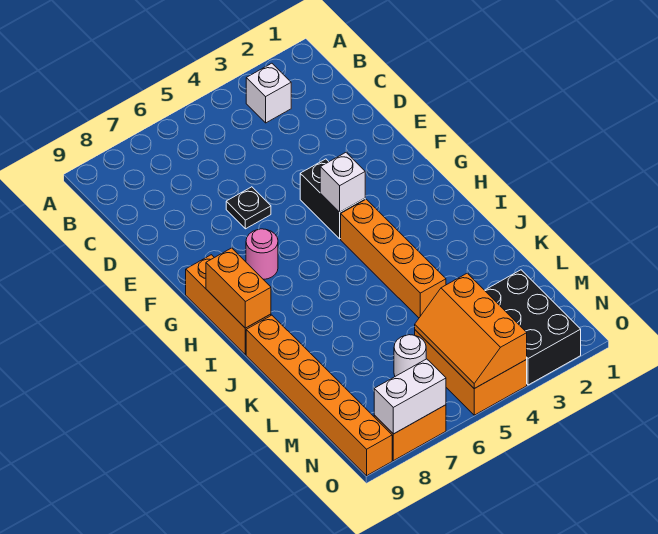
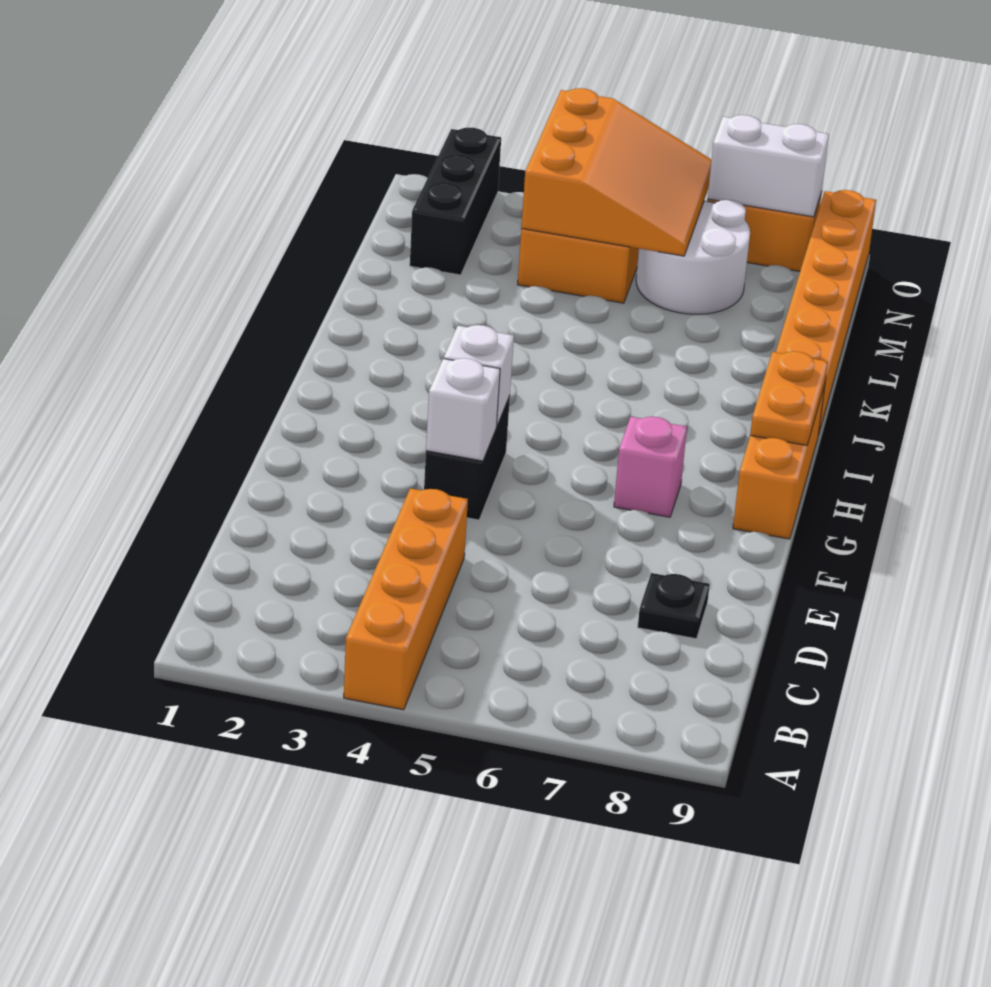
white brick B3 level 1 -> white brick F4 level 2
black plate E6 level 1 -> black plate D8 level 1
pink round brick G7 level 1 -> pink brick G7 level 1
orange brick H4:K4 level 1 -> orange brick A4:D4 level 1
orange brick H9:I9 level 2 -> orange plate H9:I9 level 2
black brick M2:O3 level 1 -> black brick M2:O2 level 1
orange slope M4:O5 level 2 top 4 -> orange slope M4:O6 level 2 top 4
white round brick M6 level 1 -> white round brick M6:N7 level 1

